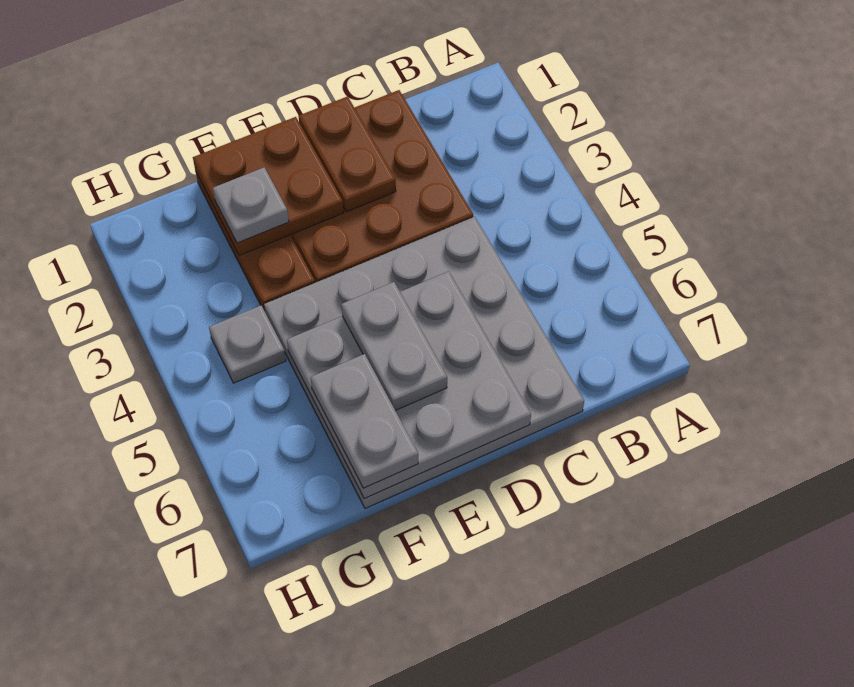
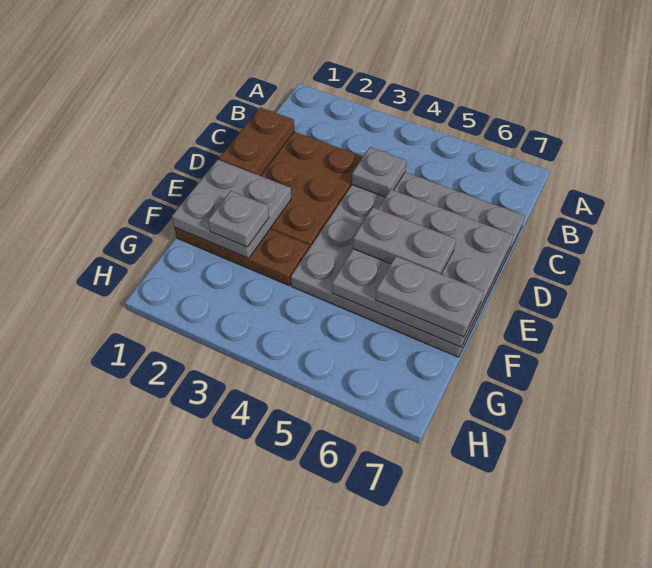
brown plate D1:D2 level 2 -> brown plate C1:D1 level 2
brown plate E1:F2 level 2 -> grey plate E1:F2 level 2
grey plate G4 level 1 -> grey plate C4 level 2

